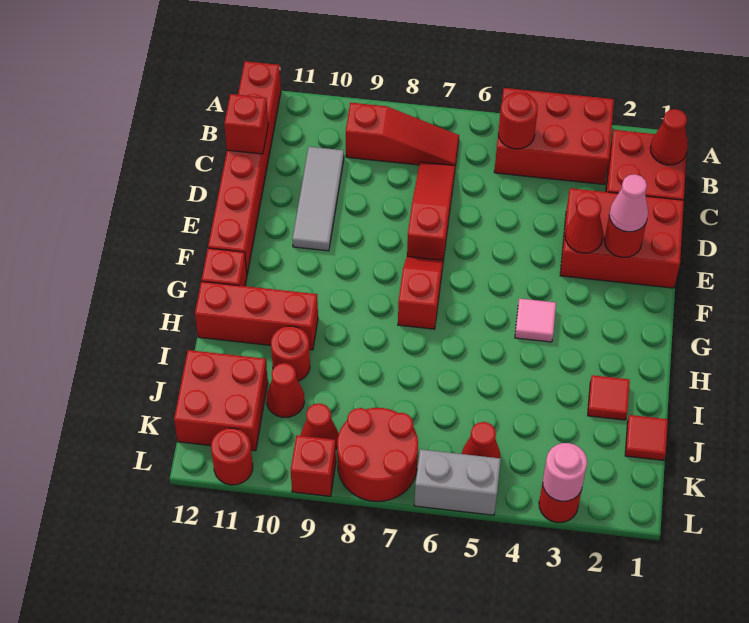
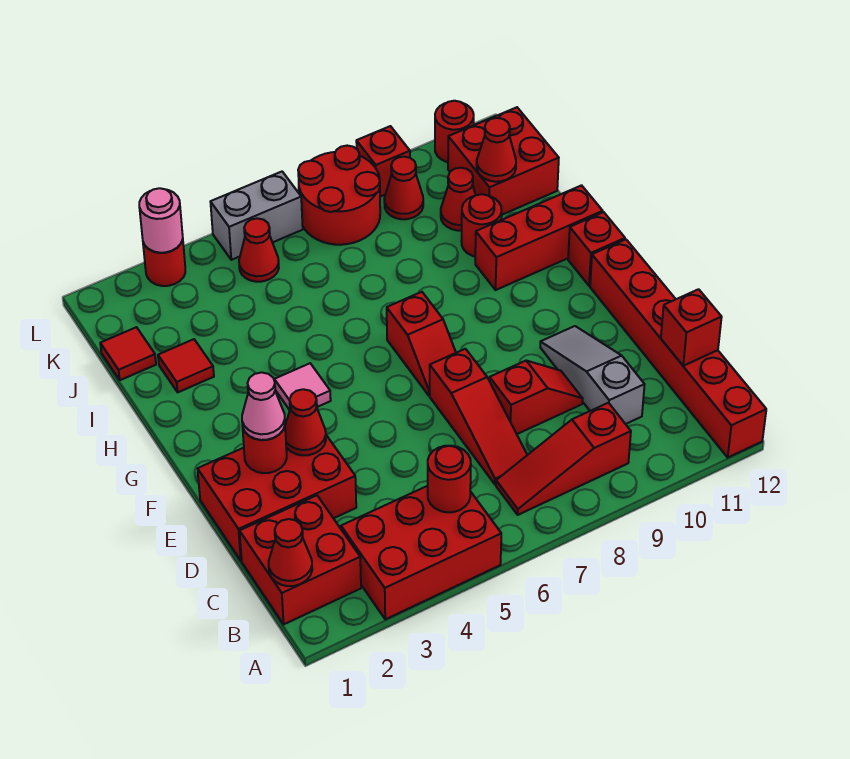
grey tile C10:E10 level 1 -> grey slope C10:E10 level 1 top C
none -> red slope D8:D9 level 1 top 8
none -> red cone J11 level 2

